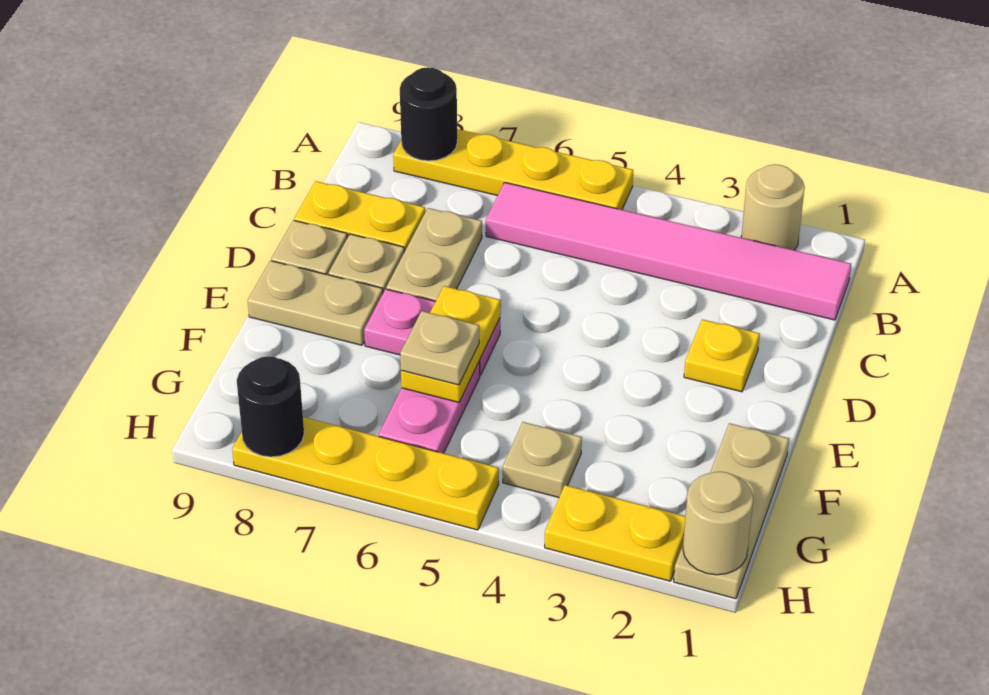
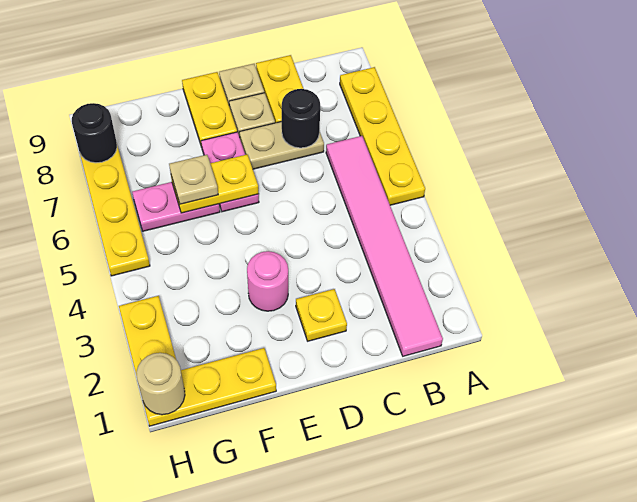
tan round brick A2 level 1 -> none
black round brick A8 level 2 -> black round brick C7 level 2
none -> pink round brick E3 level 1
tan plate E8:E9 level 1 -> yellow plate E8:E9 level 1
tan plate F1:H1 level 1 -> yellow plate F1:H1 level 1
tan plate G4 level 1 -> none

